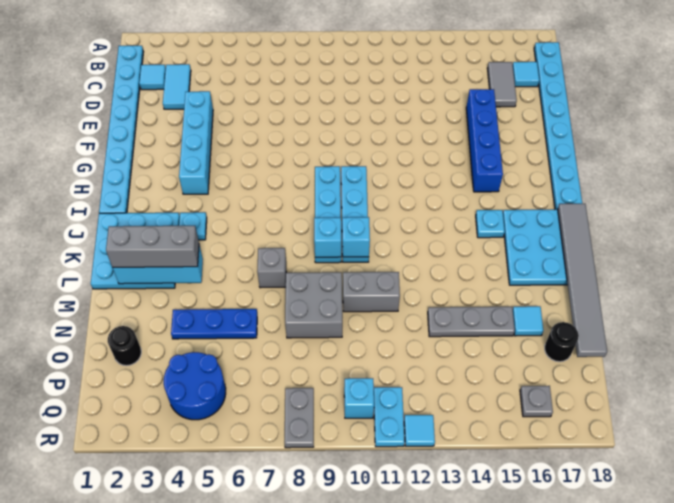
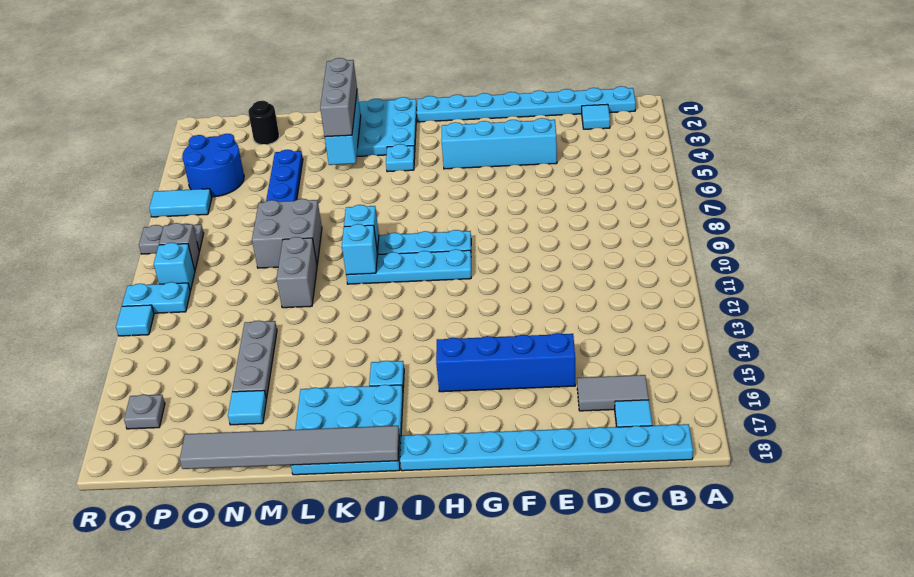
cyan tile C3:D3 level 1 -> cyan tile Q6:R6 level 1
grey brick L7 level 1 -> grey brick Q9 level 1
black round brick O17 level 1 -> none

